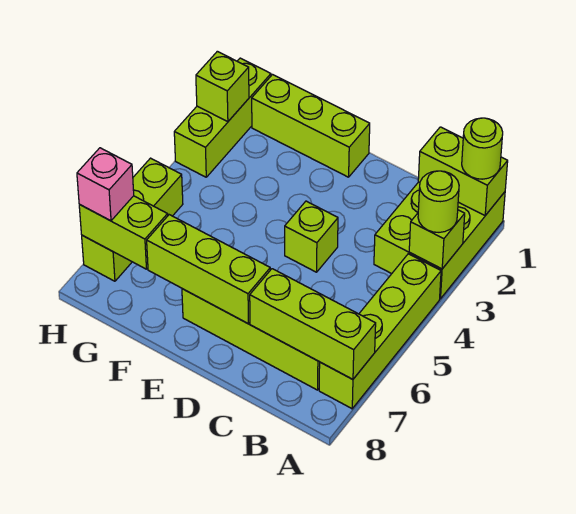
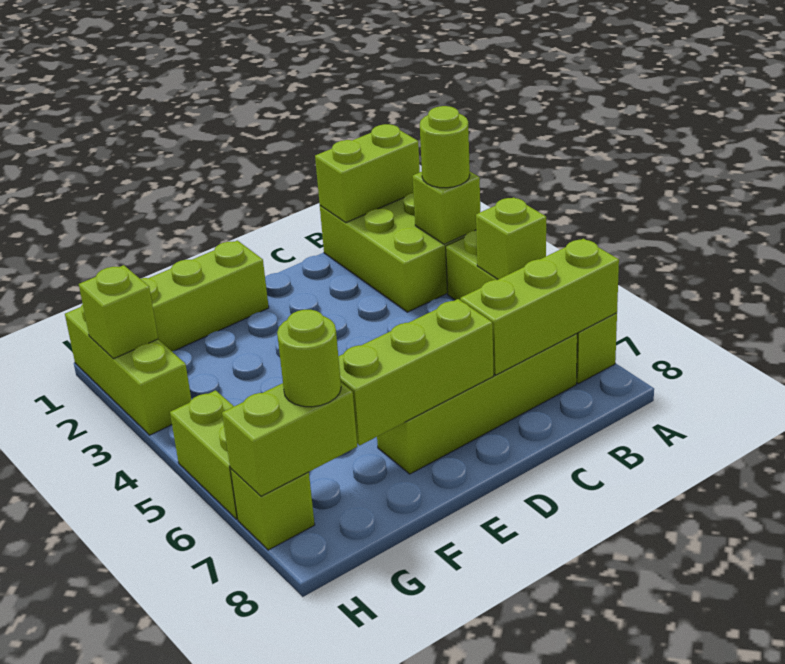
lime round brick A1 level 3 -> lime round brick G7 level 3
lime brick D4 level 1 -> lime brick A5 level 2
pink brick H7 level 3 -> none

